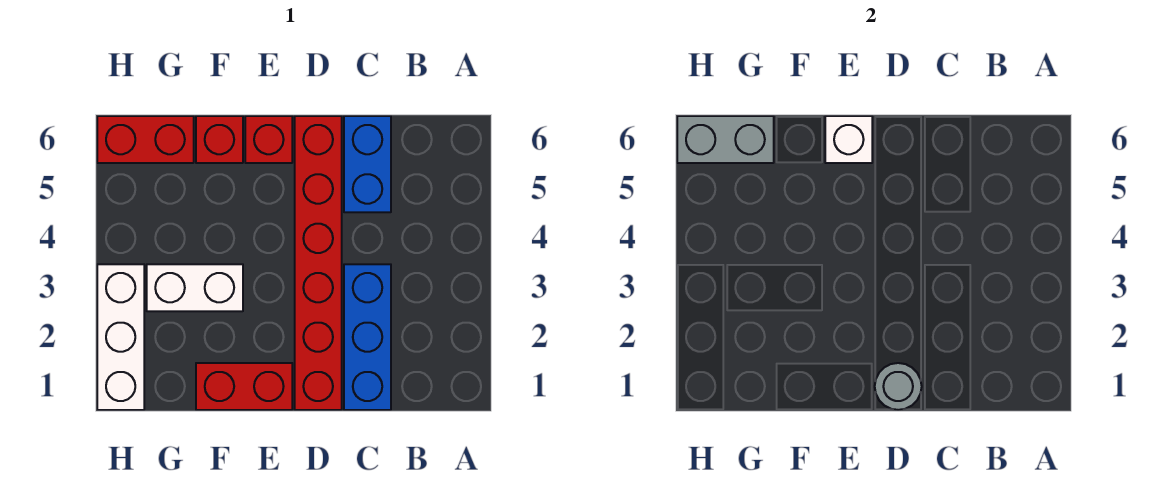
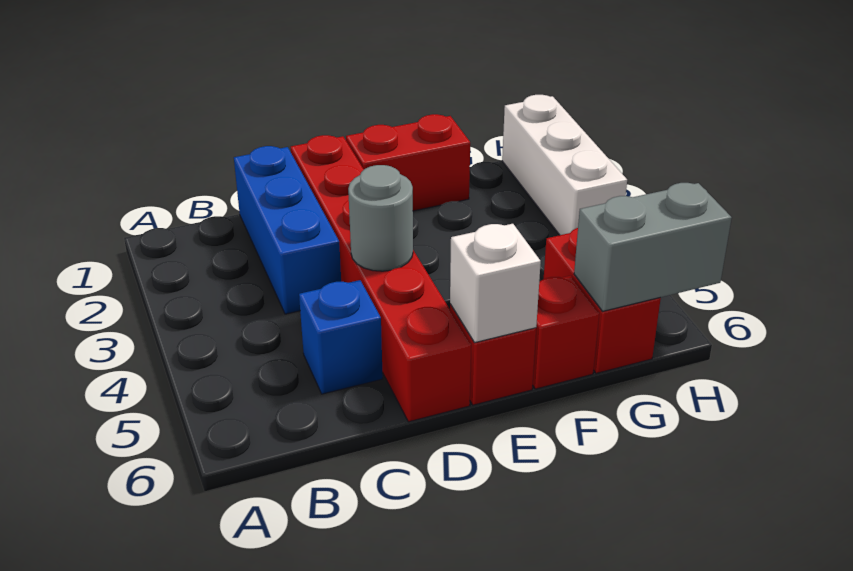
blue brick C5:C6 level 1 -> blue brick C5 level 1
grey round brick D1 level 2 -> grey round brick D4 level 2
white brick F3:G3 level 1 -> none
red brick G6:H6 level 1 -> red brick G5:G6 level 1

